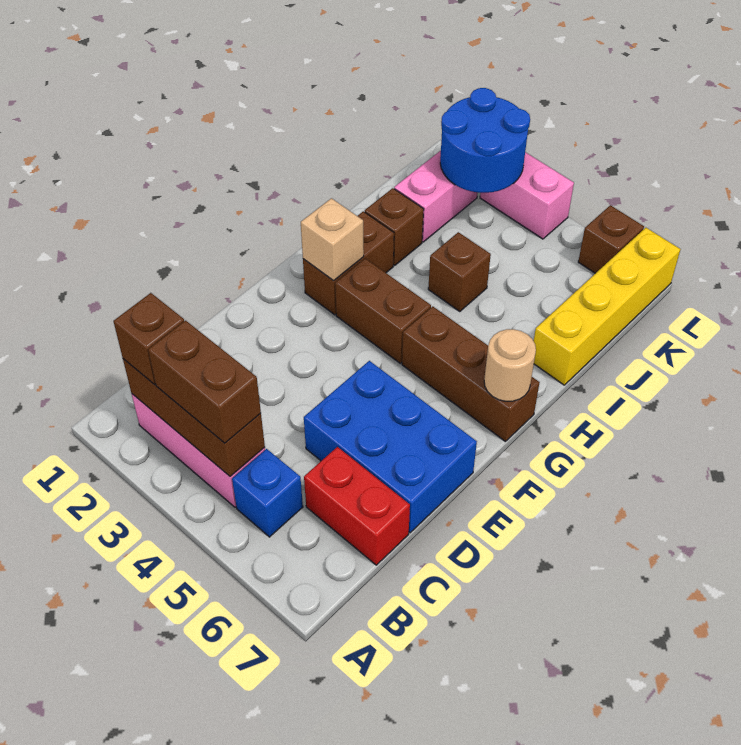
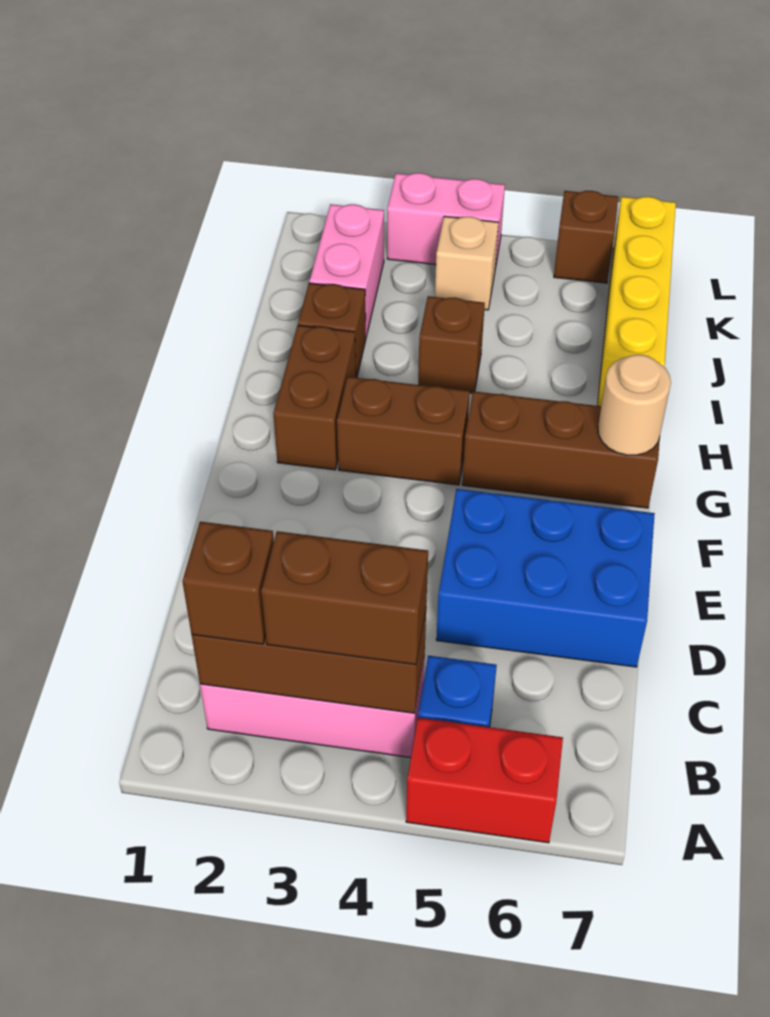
red brick C6:C7 level 1 -> red brick A5:A6 level 1
tan brick G2 level 2 -> tan brick K4 level 1
blue round brick K2:L3 level 2 -> none

